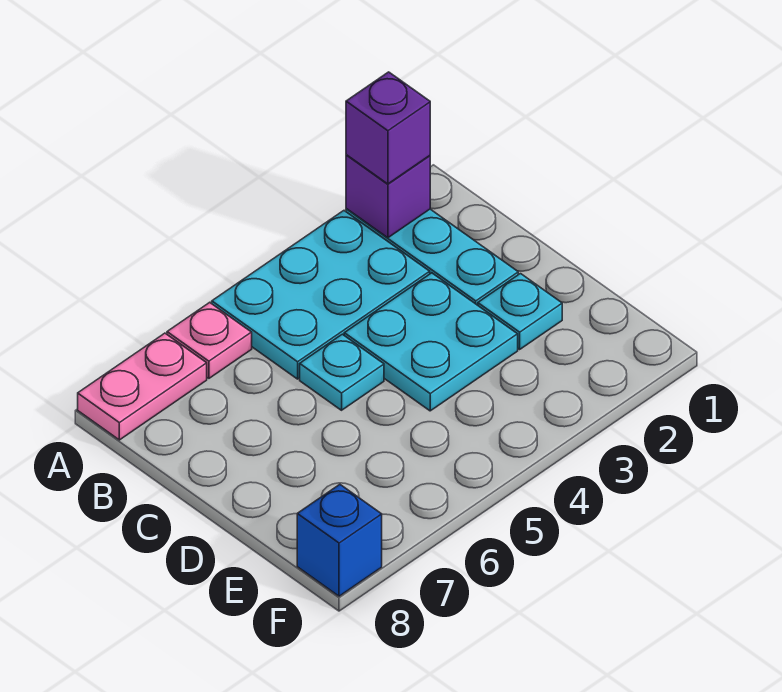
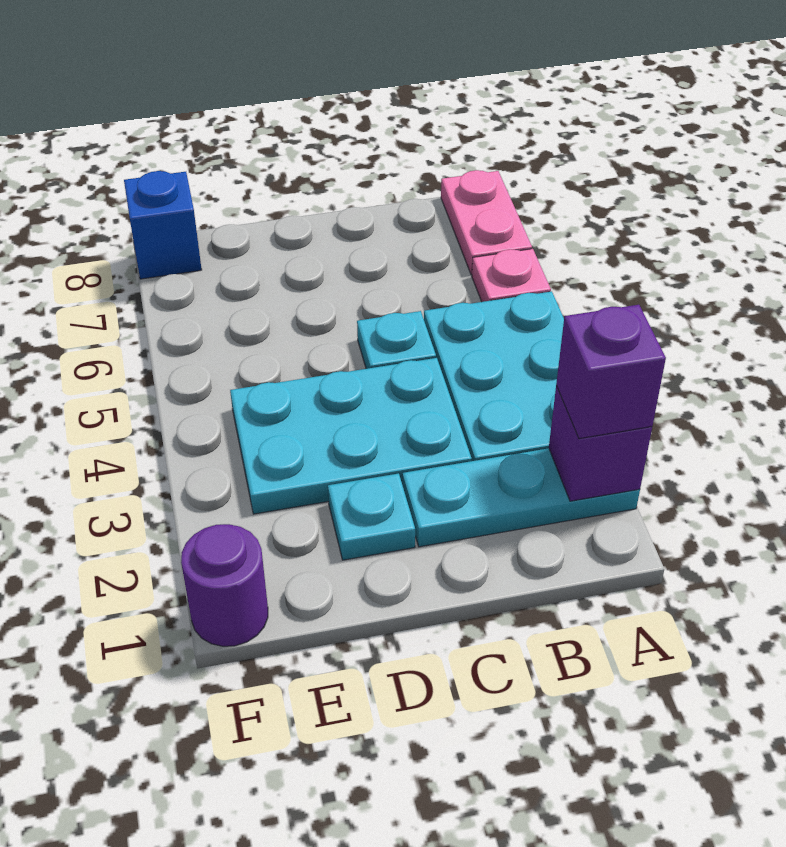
cyan plate C3:D4 level 1 -> cyan plate C3:E4 level 1
none -> purple round brick F1 level 1

